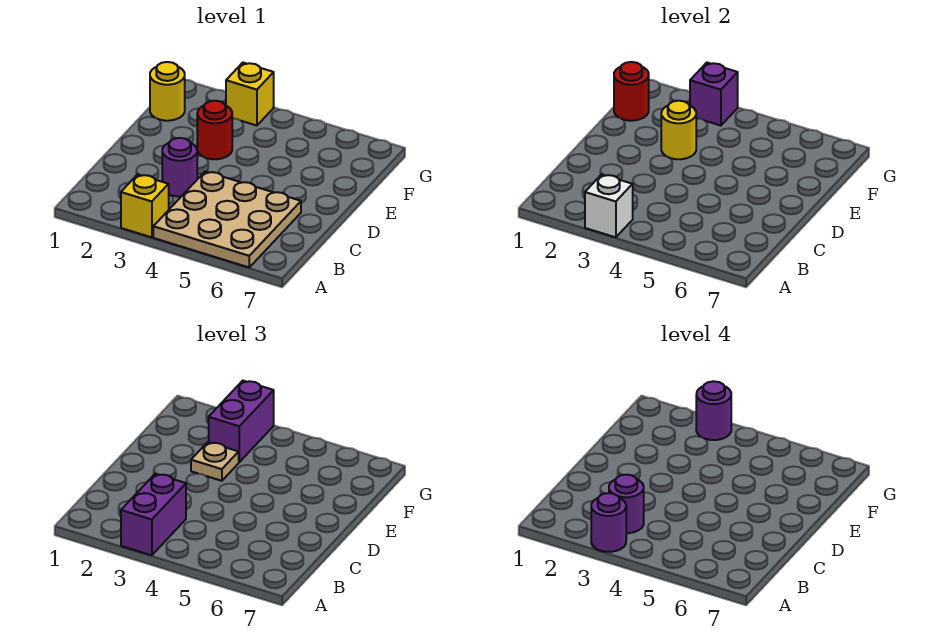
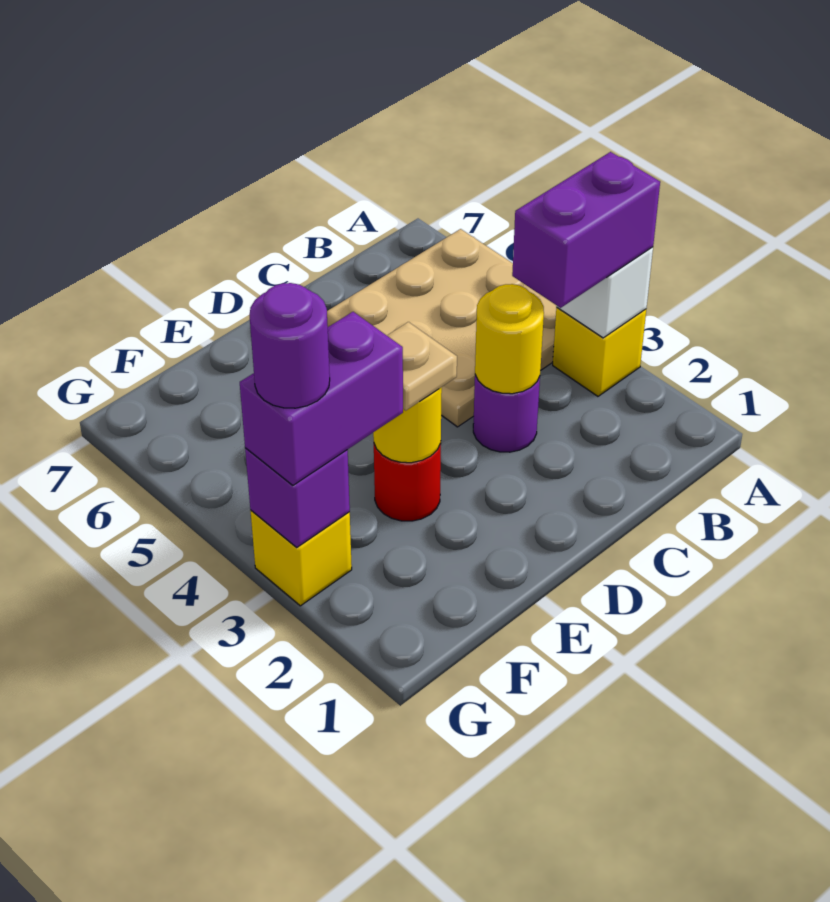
purple round brick A3 level 4 -> none
purple round brick B3 level 4 -> none
yellow round brick F1 level 1 -> yellow round brick C3 level 2
red round brick F1 level 2 -> none

